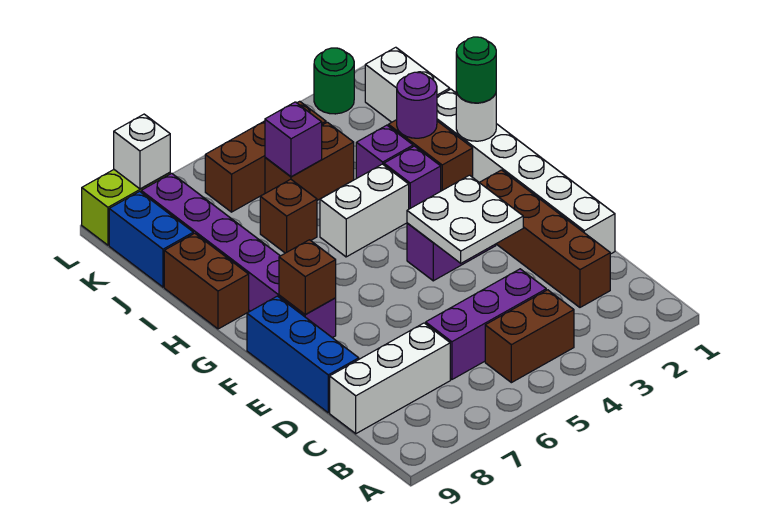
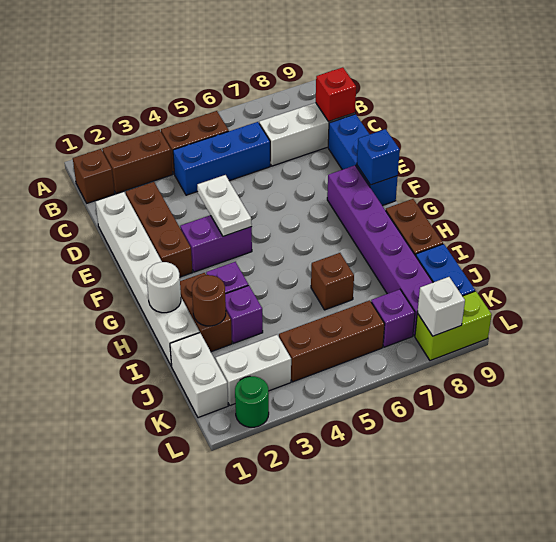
brown brick C2:F2 level 1 -> brown brick D2:F2 level 1
purple brick C4:C6 level 1 -> blue brick C4:C6 level 1
none -> red brick C9 level 2
white plate E3:F4 level 2 -> white plate E4:F4 level 2
brown brick F8 level 2 -> brown brick B1 level 1
none -> blue brick F9 level 2
green round brick H1 level 3 -> none
white brick H4:H5 level 1 -> white brick K2:K3 level 1
purple round brick I2 level 2 -> brown round brick I2 level 2
brown brick J4:J5 level 1 -> brown brick B2:B3 level 1
purple brick J5 level 2 -> purple brick K7 level 1

